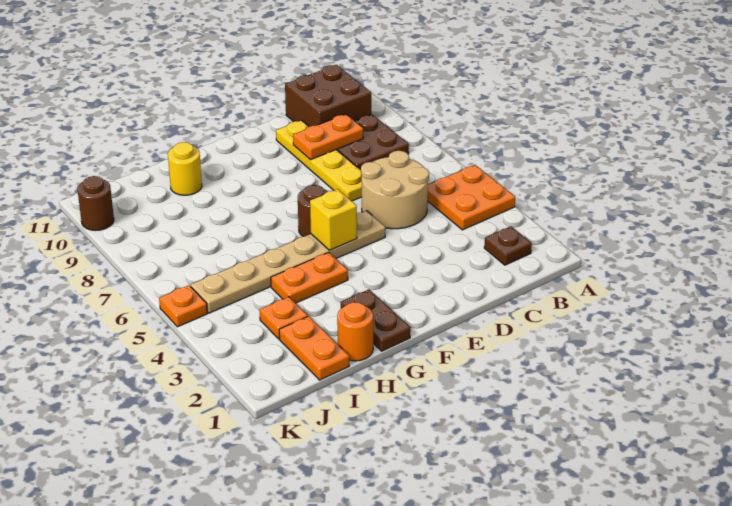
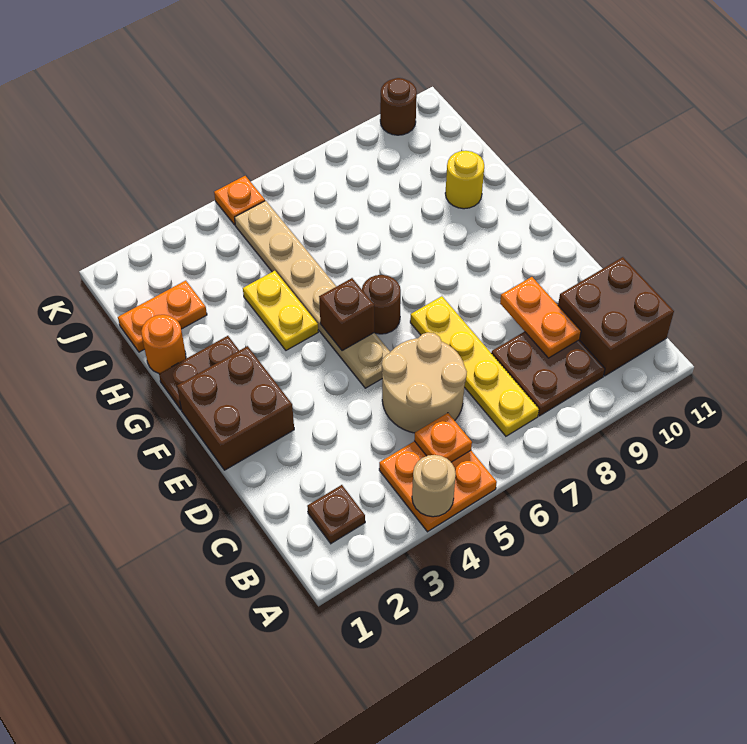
none -> tan round brick A4 level 2
yellow plate D7:D10 level 1 -> yellow plate B7:E7 level 1
none -> brown brick E1:F2 level 1
yellow brick F5 level 2 -> brown brick F5 level 2
orange plate G4:H4 level 1 -> yellow plate G4:H4 level 1
orange plate I3 level 1 -> orange plate B5 level 2

